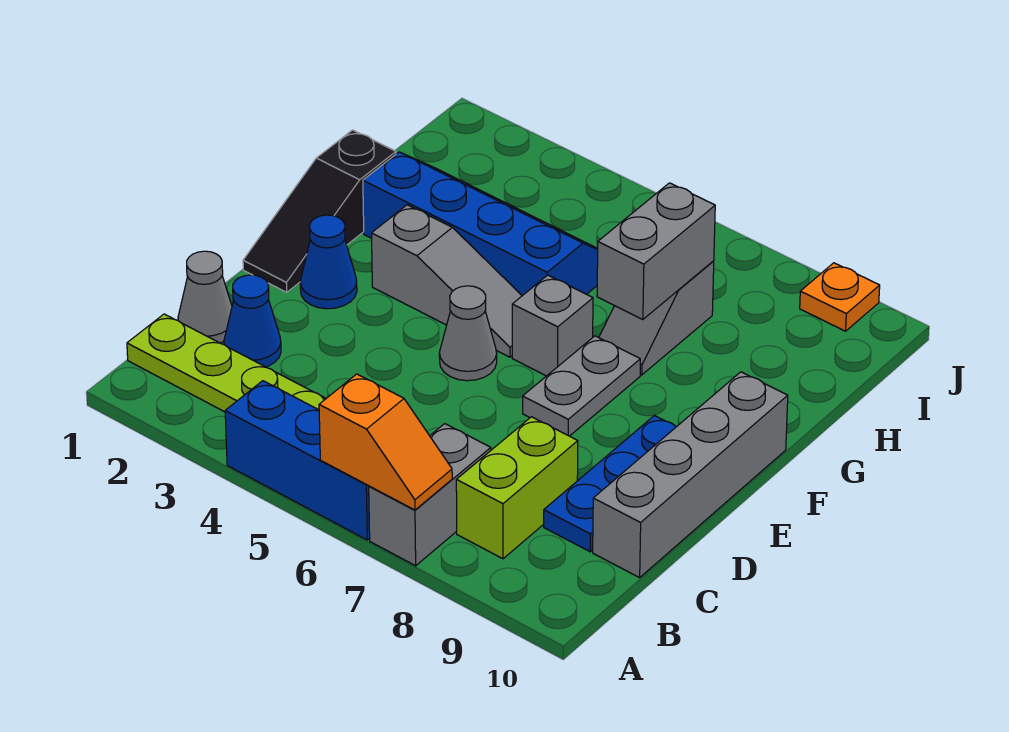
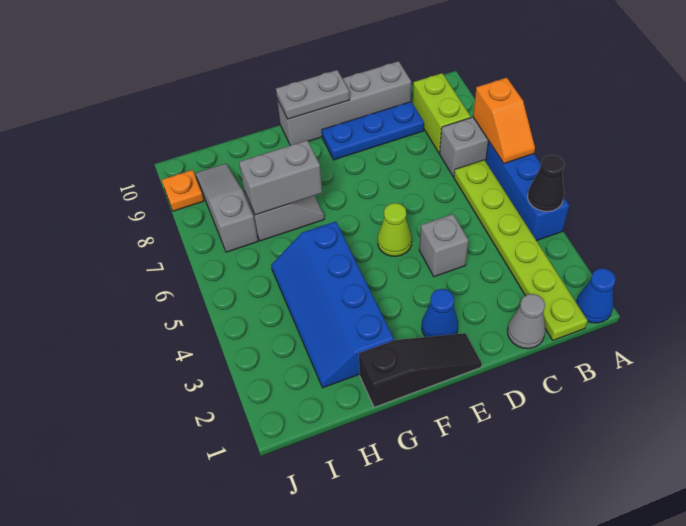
none -> black cone A4 level 2
orange slope A6:A7 level 2 top 6 -> orange slope A6:A7 level 2 top 7
lime brick B8:C8 level 1 -> lime brick B8:B9 level 1
blue cone C2 level 1 -> blue cone A1 level 1
grey cone E5 level 1 -> lime cone E5 level 1
grey plate E7:F7 level 1 -> grey plate E10:F10 level 2
grey slope F3:F5 level 1 top 3 -> grey slope I7:I9 level 1 top 7
grey brick F6 level 1 -> grey brick D4 level 1

